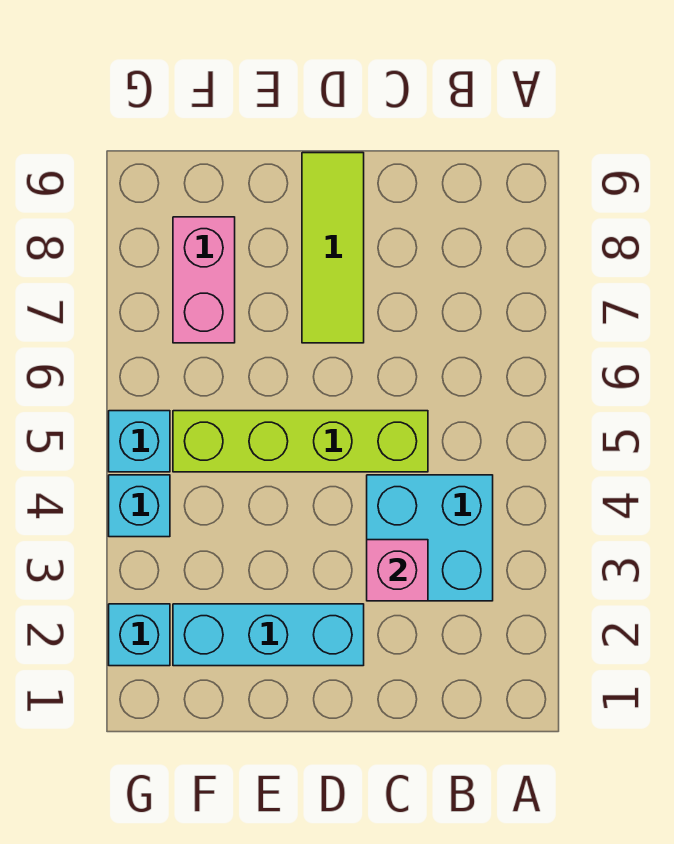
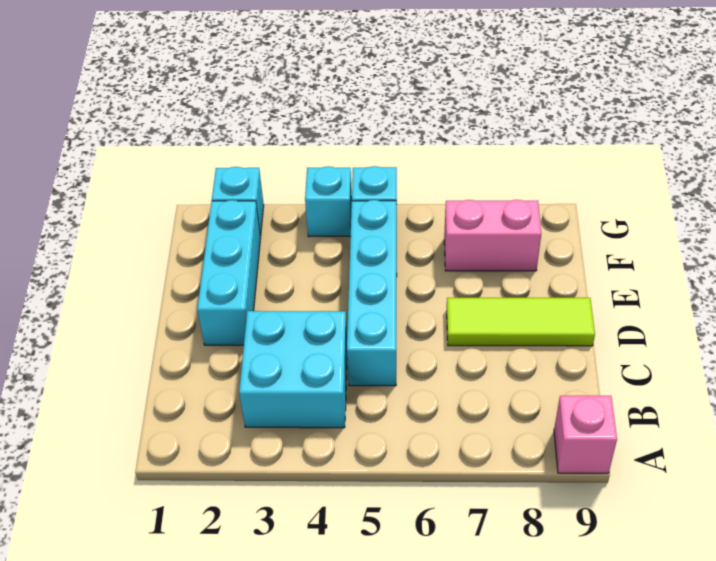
pink brick C3 level 2 -> pink brick A9 level 1
lime brick C5:F5 level 1 -> cyan brick C5:F5 level 1

